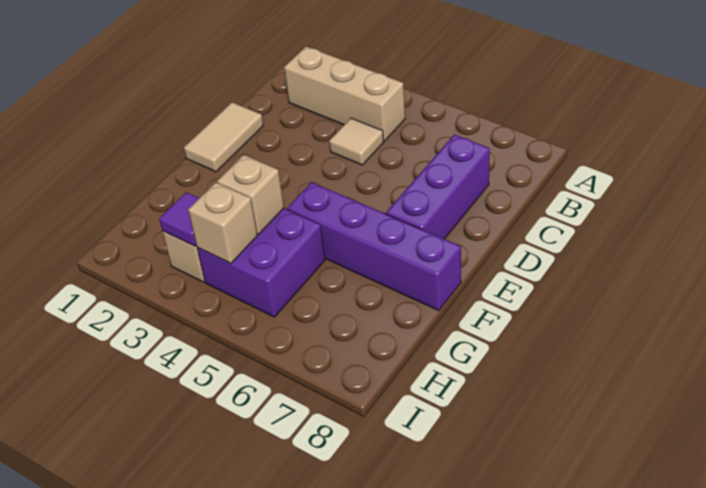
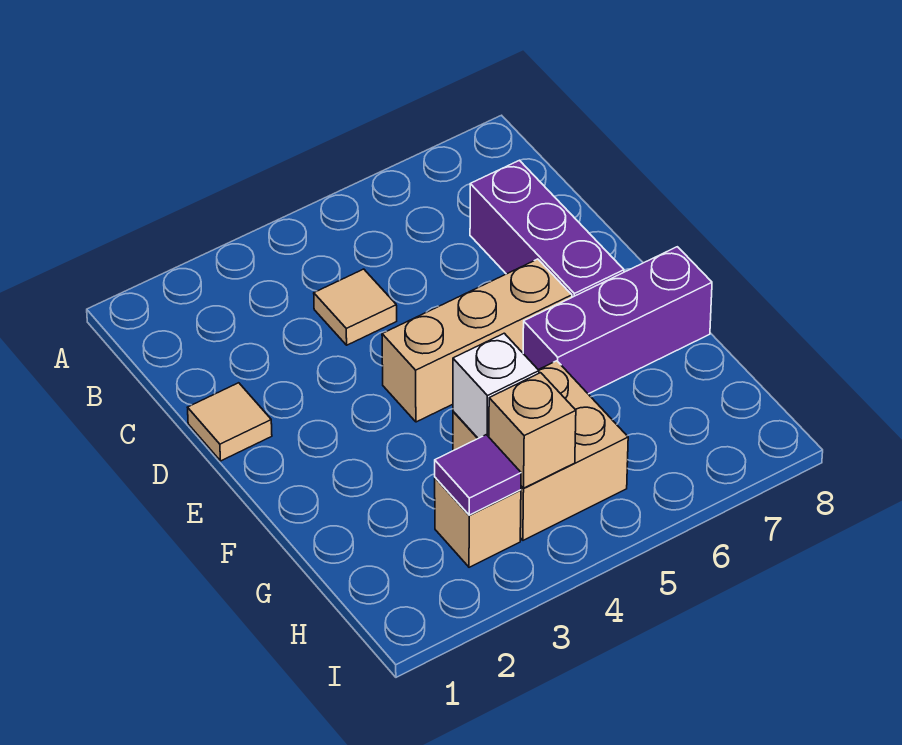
tan brick B2:B4 level 1 -> tan brick E4:E6 level 1
tan tile D1:E1 level 1 -> tan tile D1 level 1
purple brick F5:F8 level 1 -> purple brick F6:F8 level 1
purple brick G4:H5 level 1 -> tan brick G4:H5 level 1
tan brick G4 level 2 -> white brick G4 level 2

